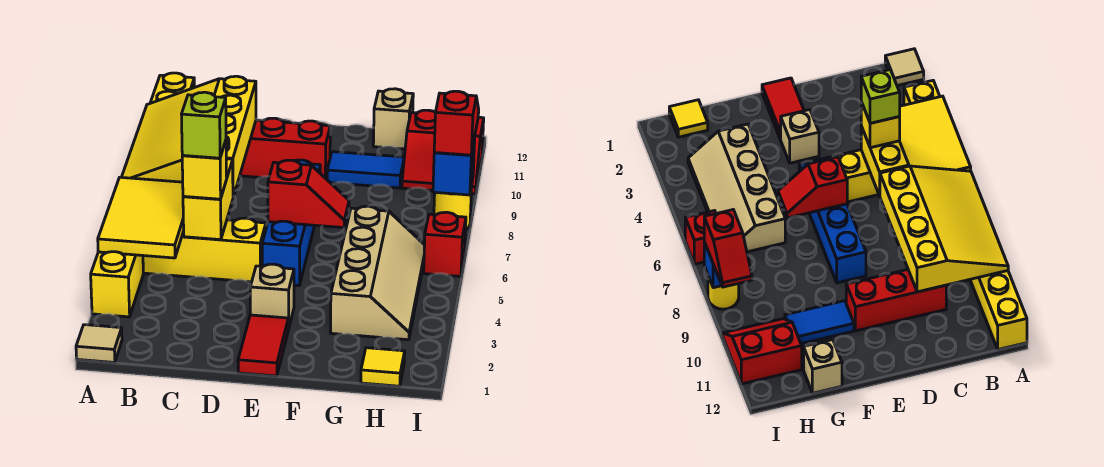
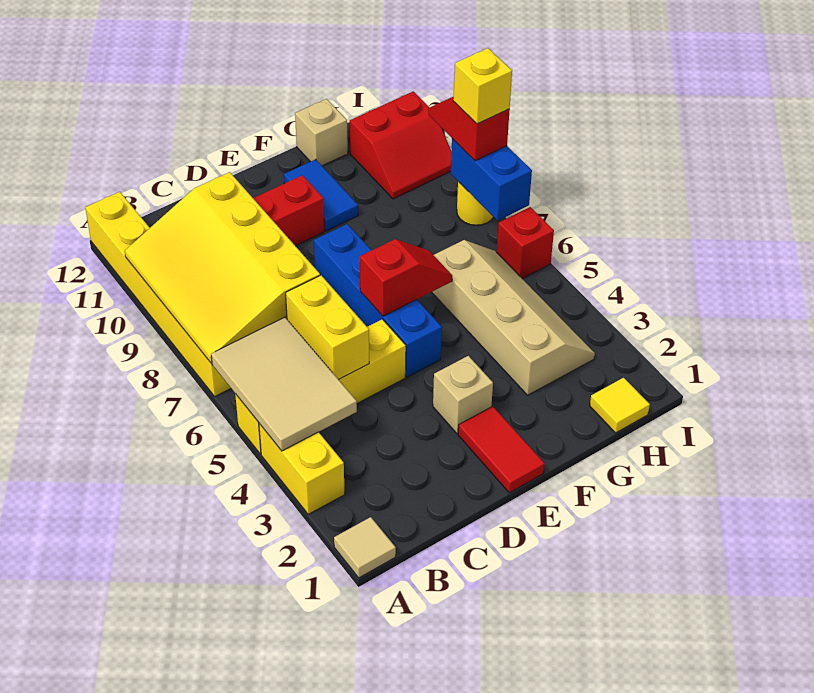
yellow tile A4:B6 level 2 -> tan tile A4:B6 level 2
yellow brick C5 level 3 -> yellow brick I8 level 4
lime brick C5 level 4 -> none
blue tile F10:G10 level 1 -> blue tile F10:F11 level 1
blue brick I8 level 2 -> blue brick I7:I8 level 2

